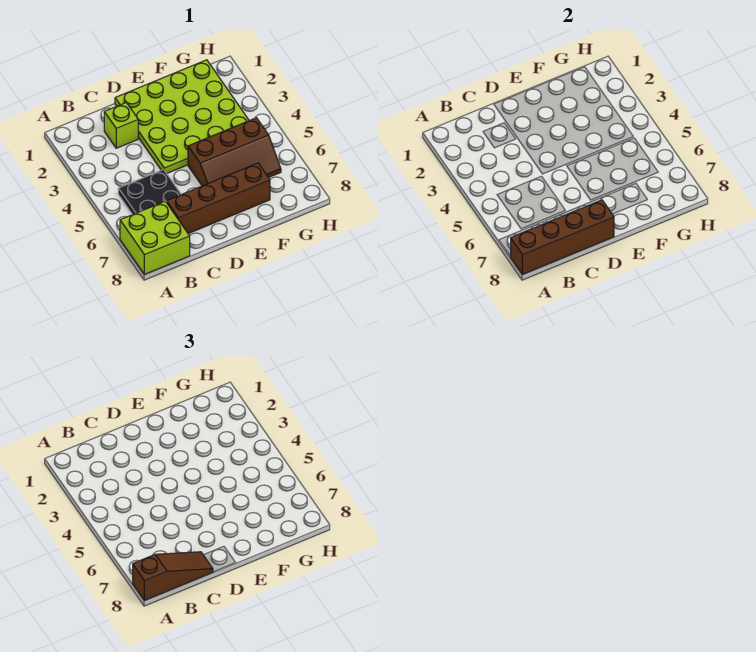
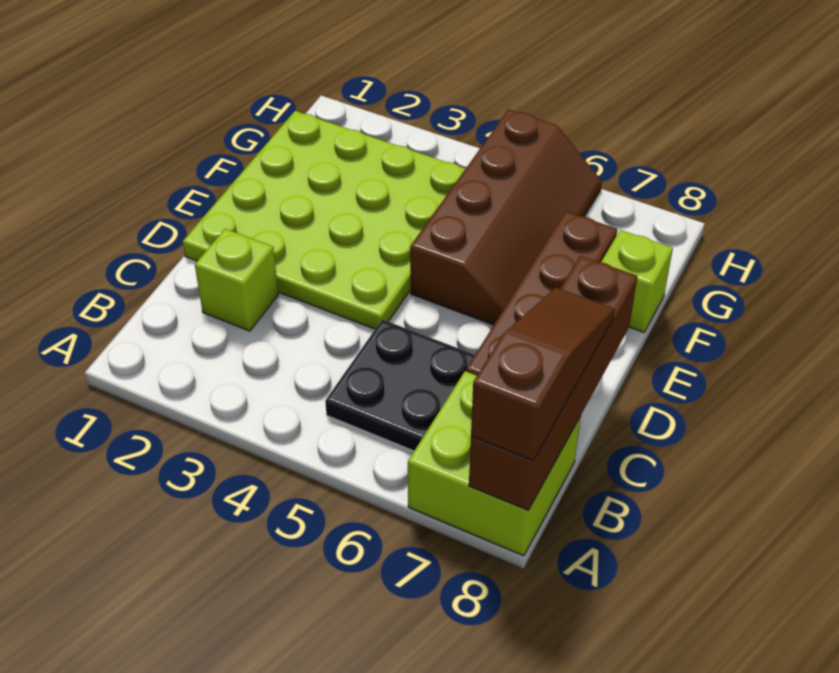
brown slope E5:G6 level 1 top 5 -> brown slope E5:H6 level 1 top 5
none -> lime brick F8 level 1

